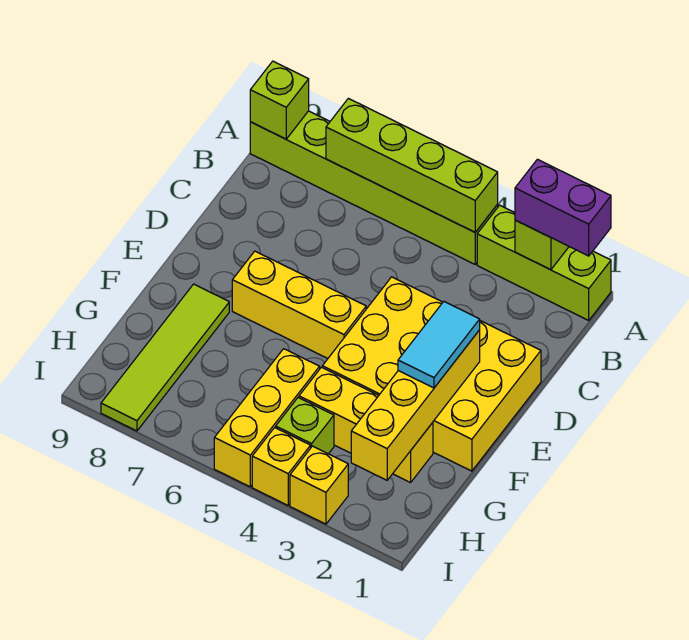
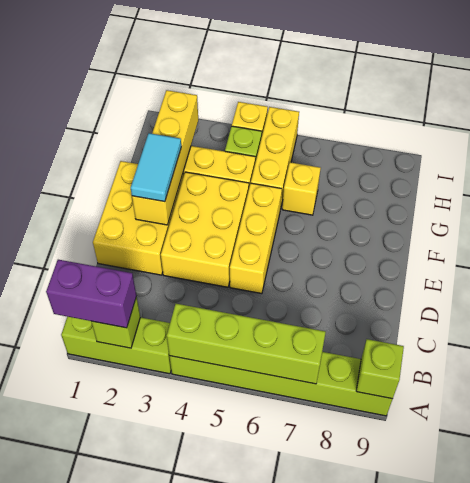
yellow brick E5:E7 level 1 -> yellow brick D5:F5 level 1
lime tile F8:I8 level 1 -> none
yellow brick I3 level 1 -> yellow brick G6 level 1

